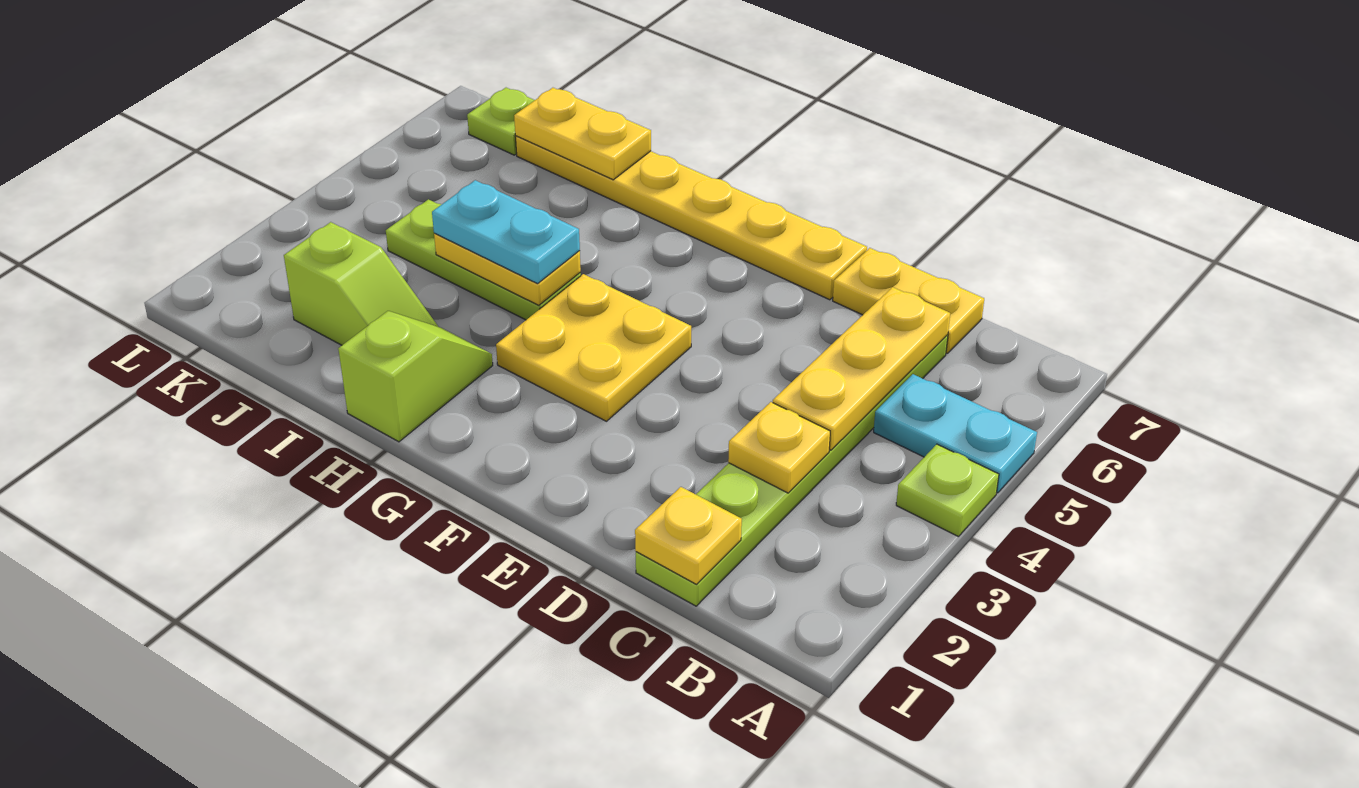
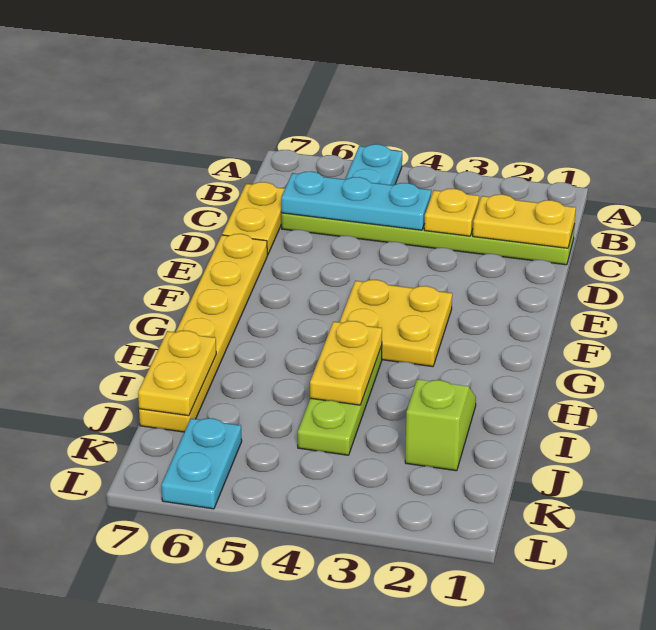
lime plate A4 level 1 -> none
yellow plate C1 level 2 -> yellow plate C1:C2 level 2
yellow plate C4:C6 level 2 -> cyan plate C4:C6 level 2
lime slope H1:H2 level 1 top 1 -> none
cyan plate H4:I4 level 3 -> cyan plate K6:L6 level 1
lime plate K7 level 1 -> none

